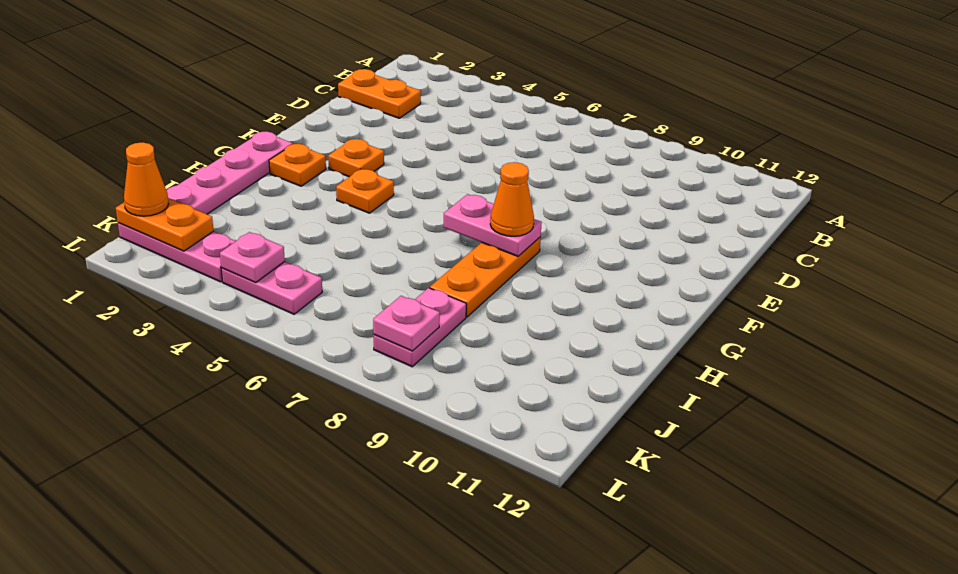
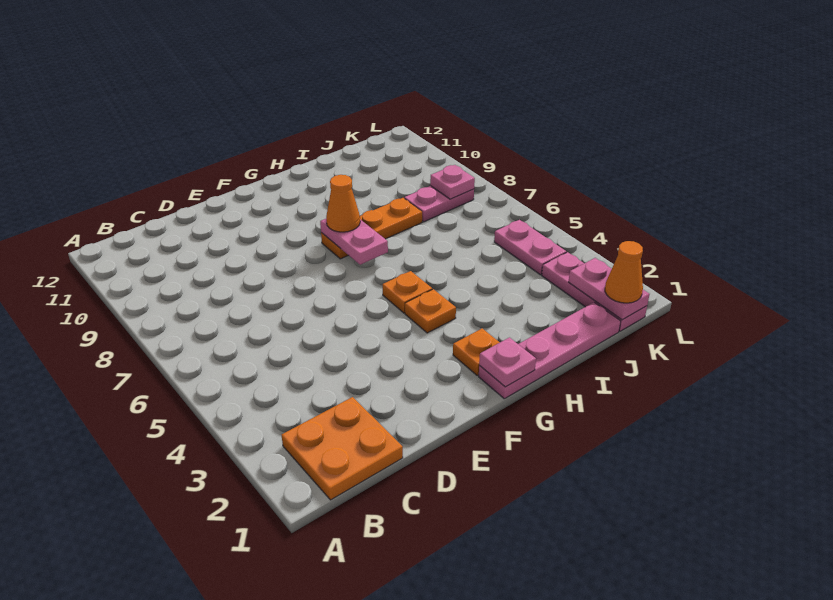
orange plate C1:C2 level 1 -> orange plate B1:C2 level 1
orange plate F3 level 1 -> orange plate G5 level 1
orange plate K1:K2 level 2 -> pink plate K1:K2 level 2
pink plate K4 level 2 -> pink plate G1 level 2

